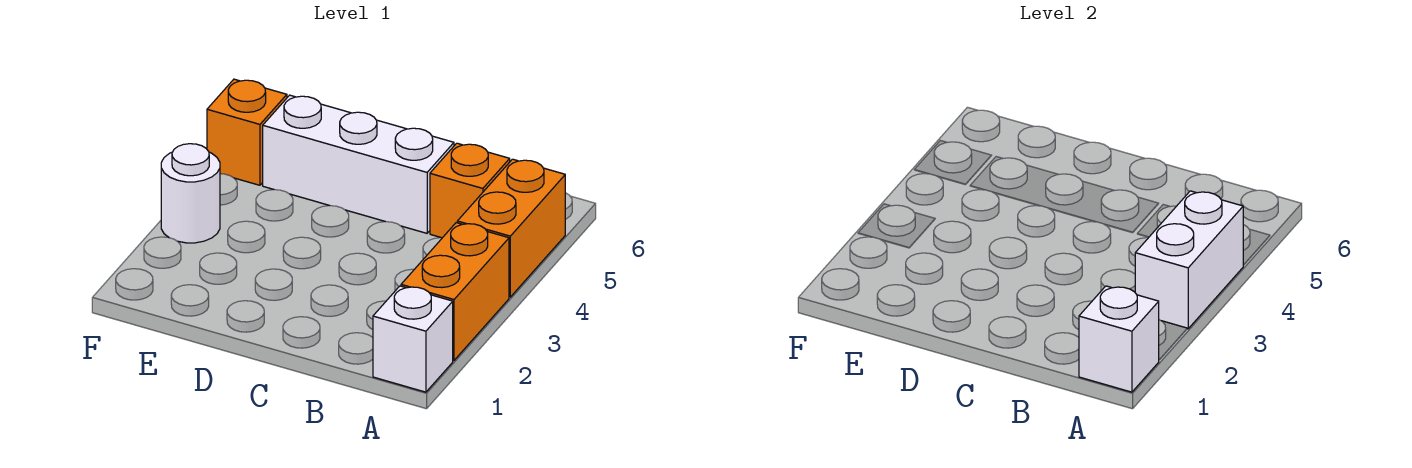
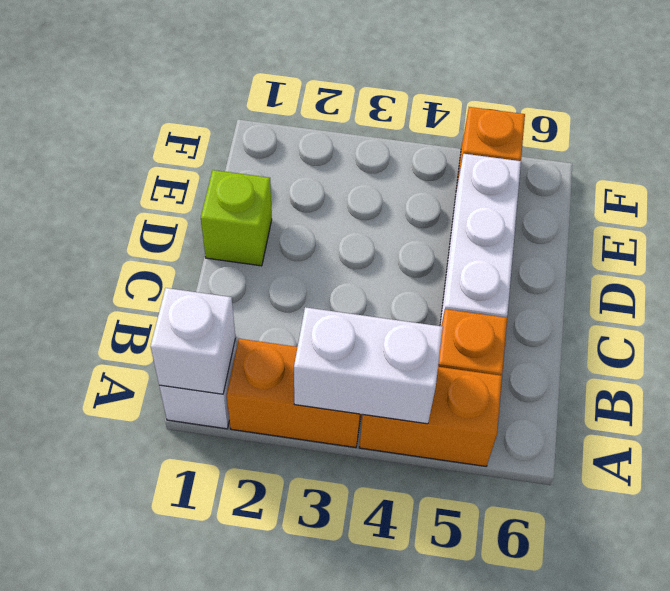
none -> lime brick D1 level 1
white round brick F3 level 1 -> none

